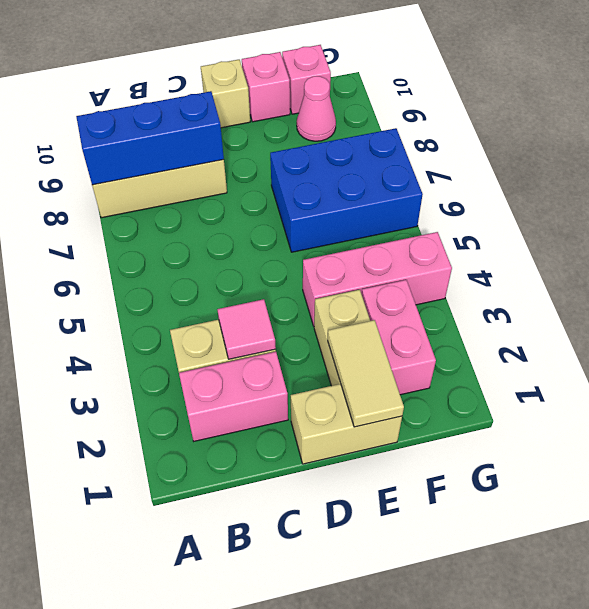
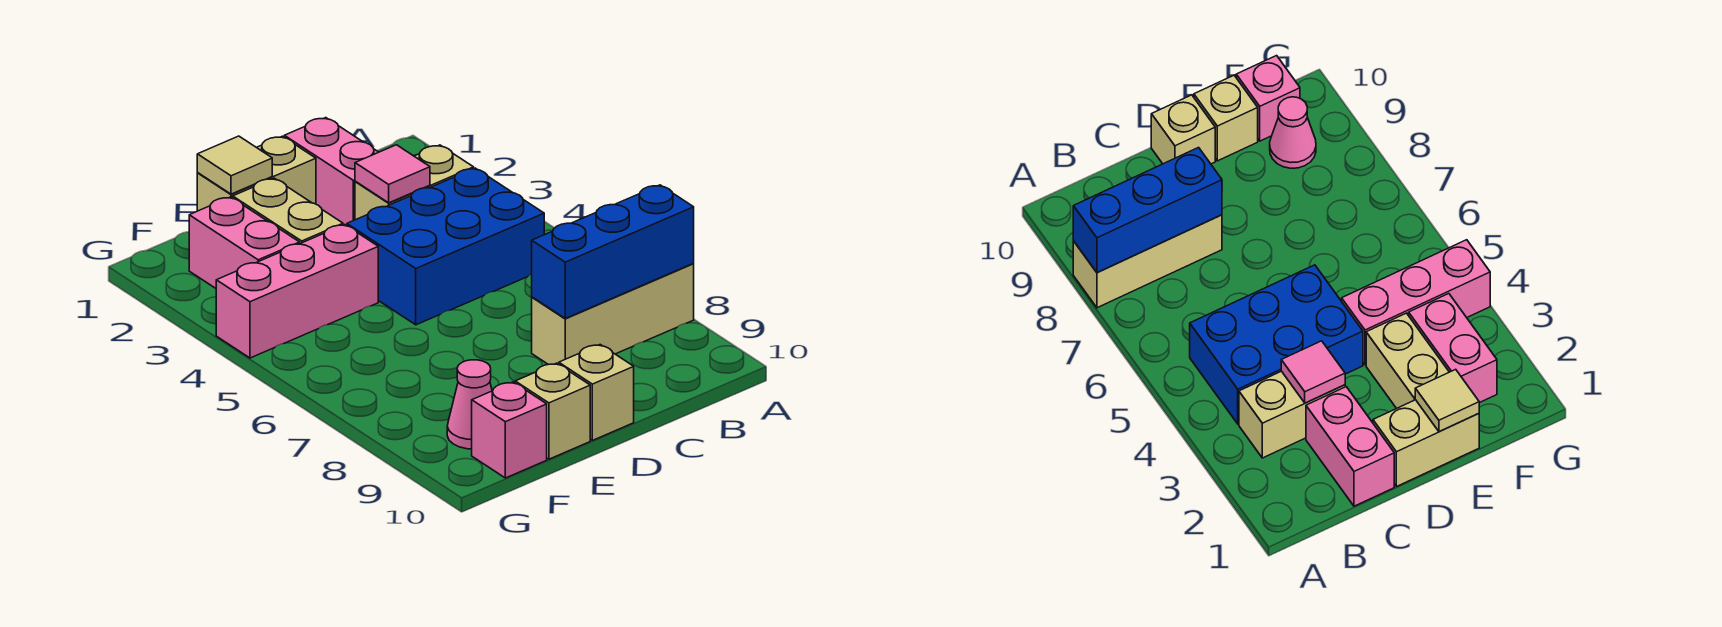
pink brick B2:C2 level 1 -> pink brick C1:C2 level 1
tan tile E1:E2 level 2 -> tan tile E1 level 2
blue brick E6:G7 level 1 -> blue brick B4:D5 level 1
pink brick E10 level 1 -> tan brick E10 level 1

